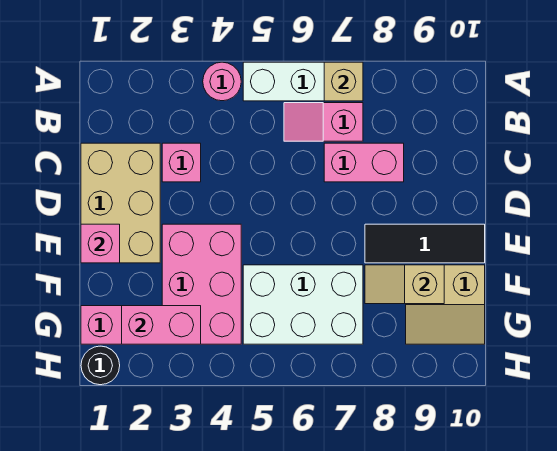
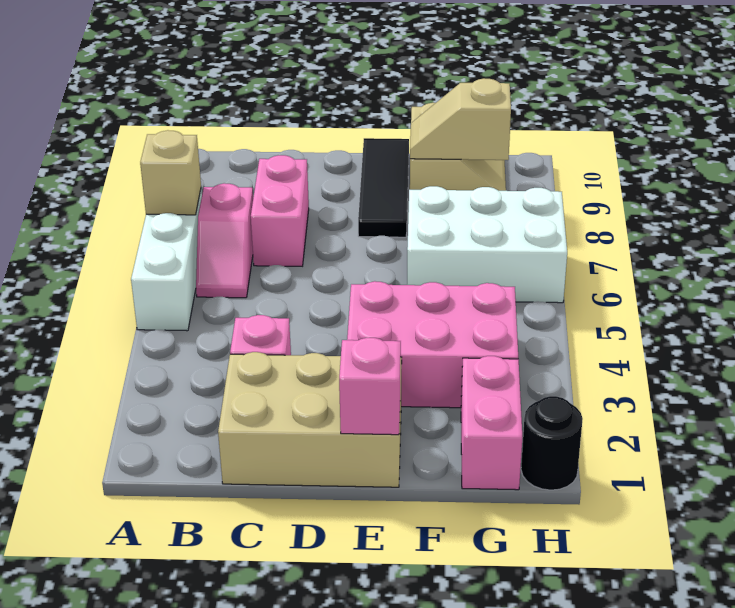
pink round brick A4 level 1 -> none
white brick F5:G7 level 1 -> white brick F6:H7 level 1
tan slope F8:F9 level 2 top 9 -> tan slope F9:G9 level 2 top G
pink brick G2:G3 level 2 -> none

